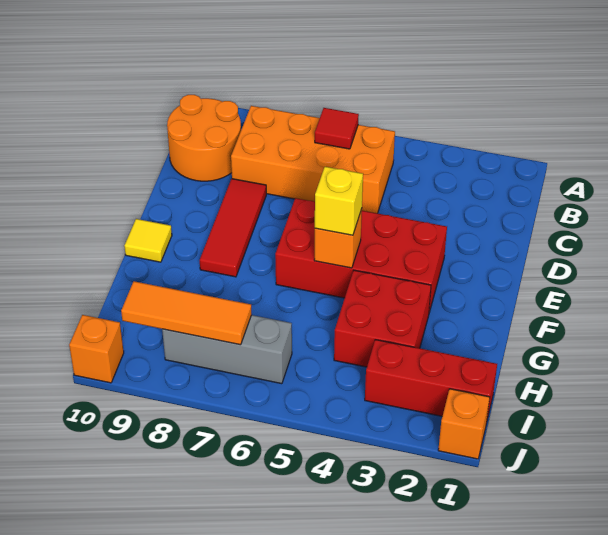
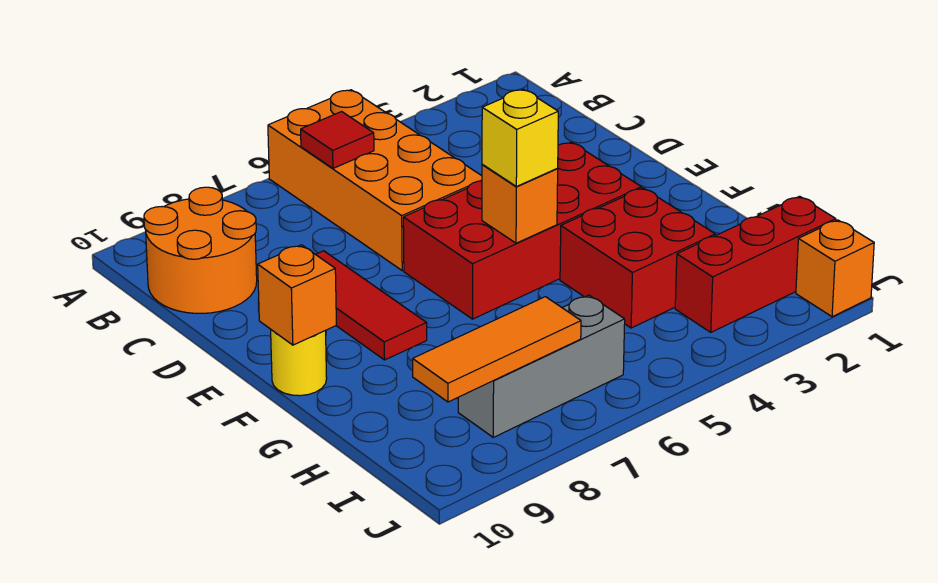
orange brick B5:C8 level 1 -> orange brick A5:D6 level 1
yellow tile F10 level 1 -> yellow round brick F10 level 1
orange brick J10 level 1 -> orange brick F10 level 2

